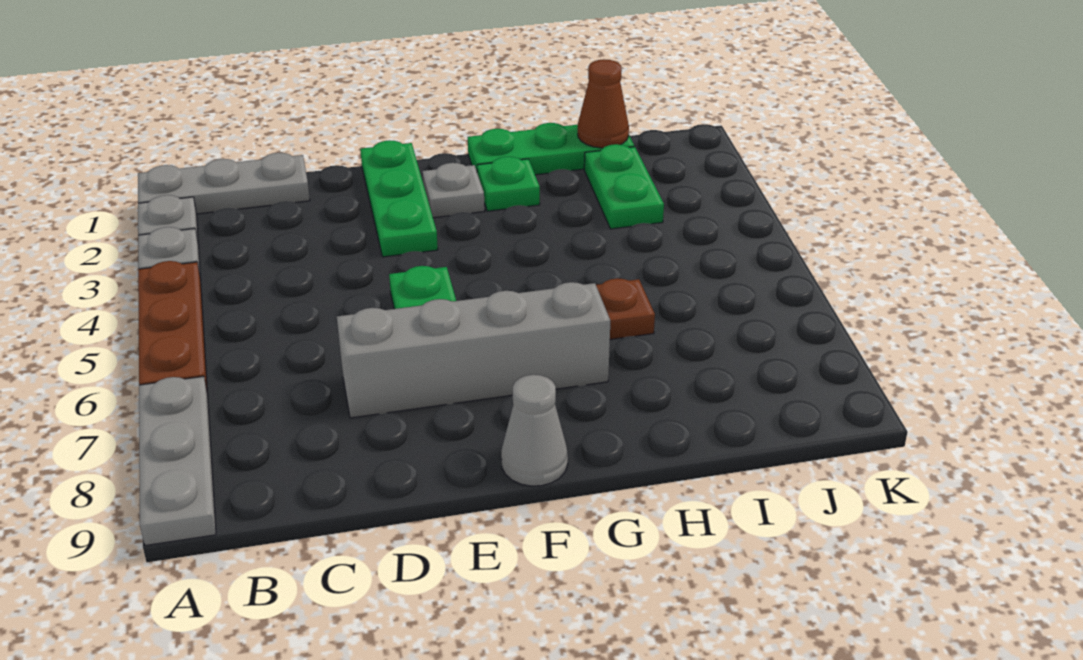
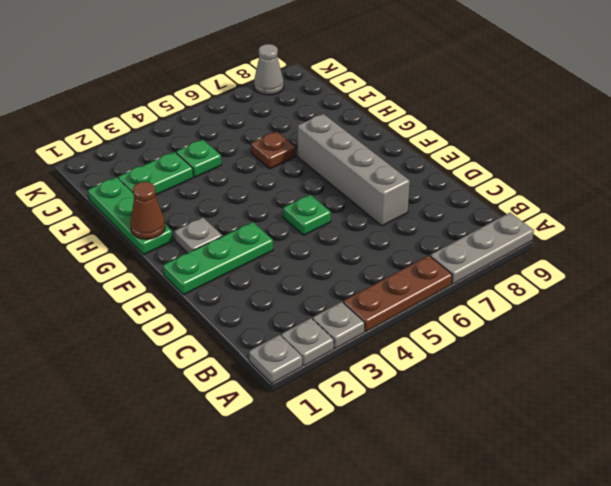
grey plate A1:C1 level 1 -> grey plate A1 level 1
grey cone F9 level 1 -> grey cone K8 level 1
green plate G2 level 1 -> green plate I4 level 1
brown cone I1 level 2 -> brown cone G1 level 2

